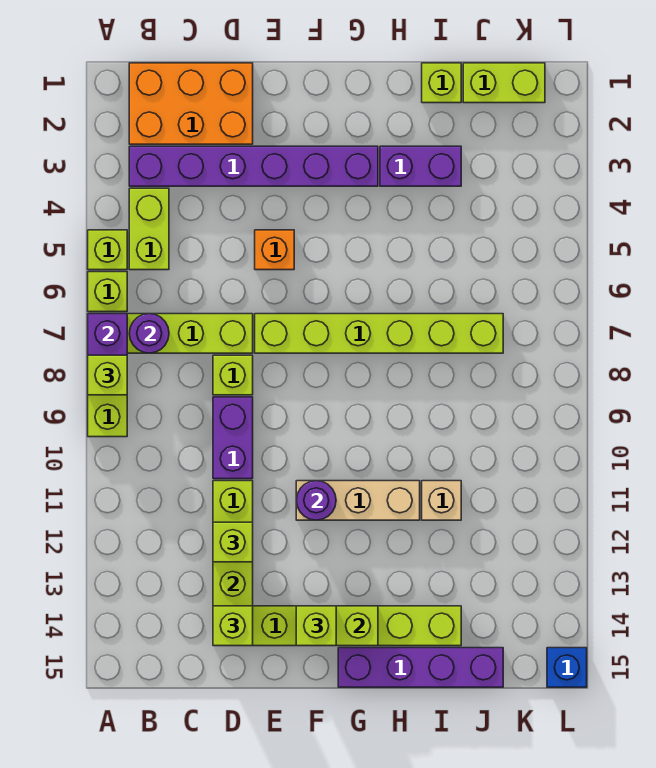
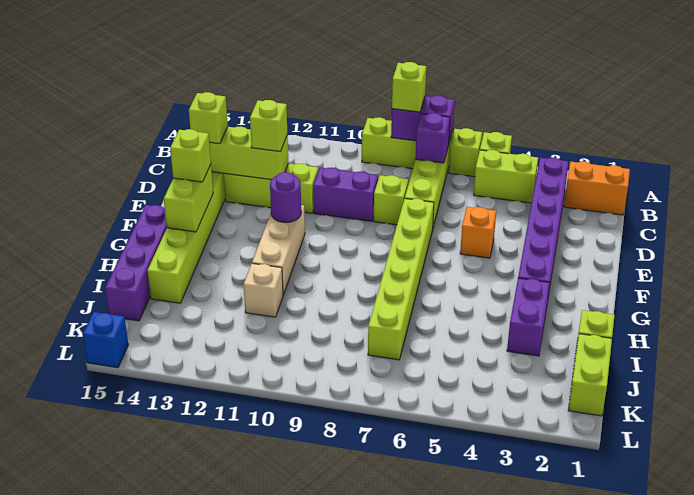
orange brick B1:D2 level 1 -> orange brick B1:B2 level 1
purple round brick B7 level 2 -> purple brick B7 level 2

